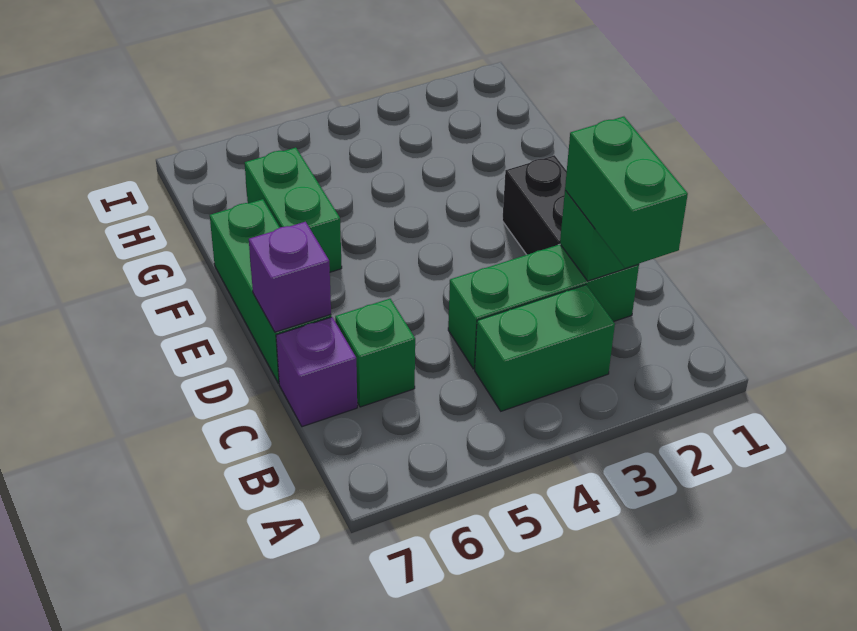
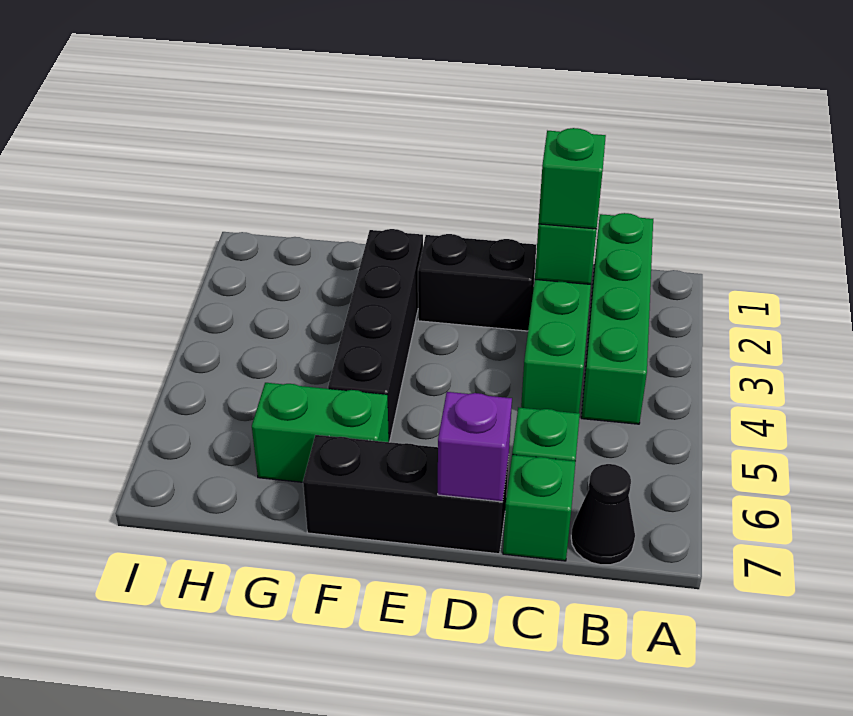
green brick B2:C2 level 3 -> green brick C2 level 3
green brick B3:B4 level 1 -> green brick B1:B4 level 1
none -> black cone B7 level 1
purple brick C7 level 1 -> green brick C7 level 1
green brick D7:F7 level 1 -> black brick D7:F7 level 1
none -> black brick F2:F5 level 1

